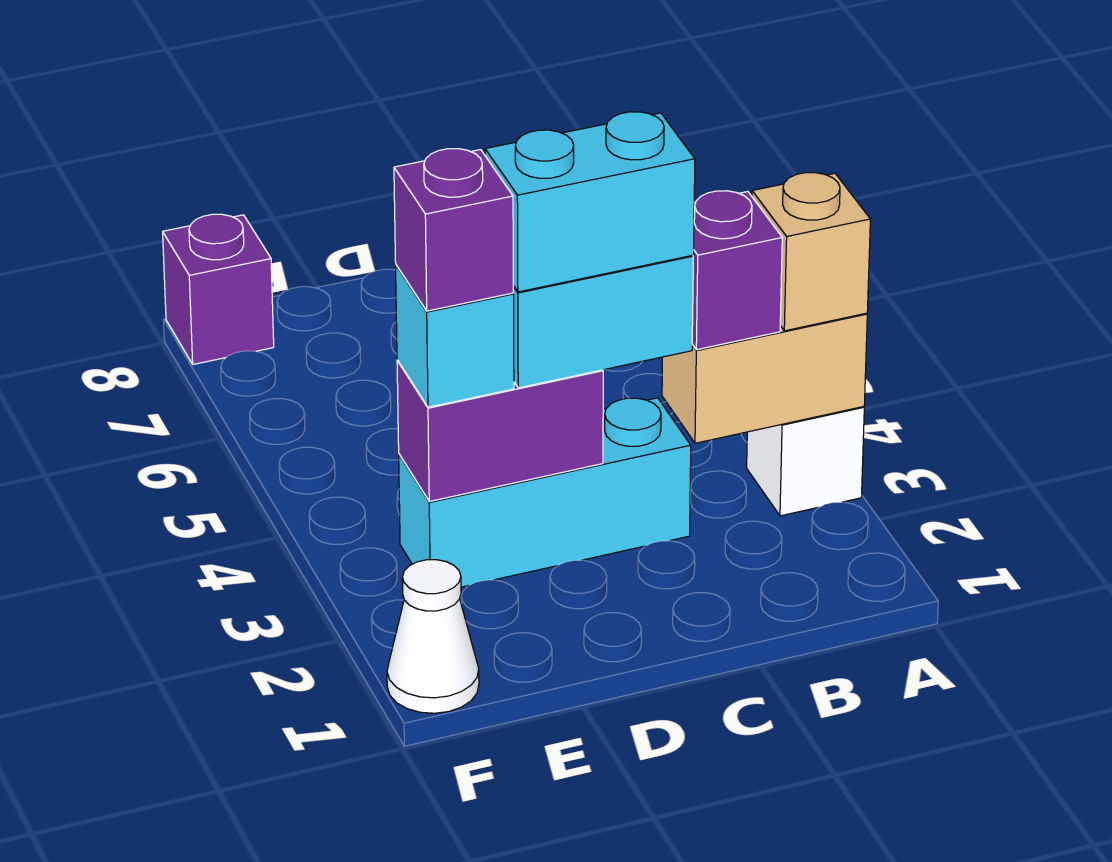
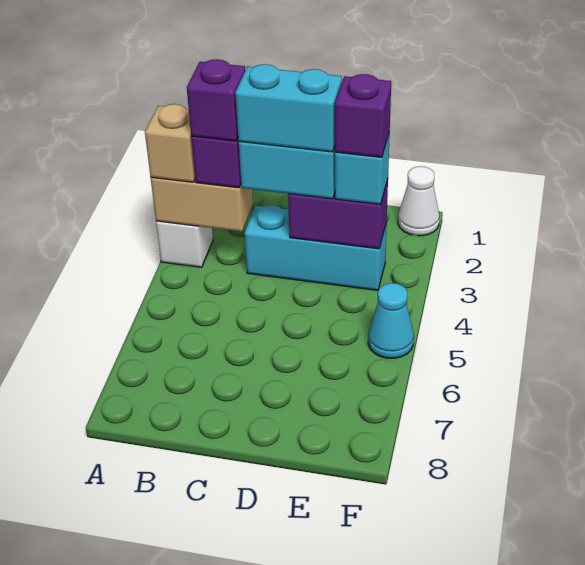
none -> cyan cone F5 level 1
purple brick F8 level 1 -> purple brick B3 level 4

